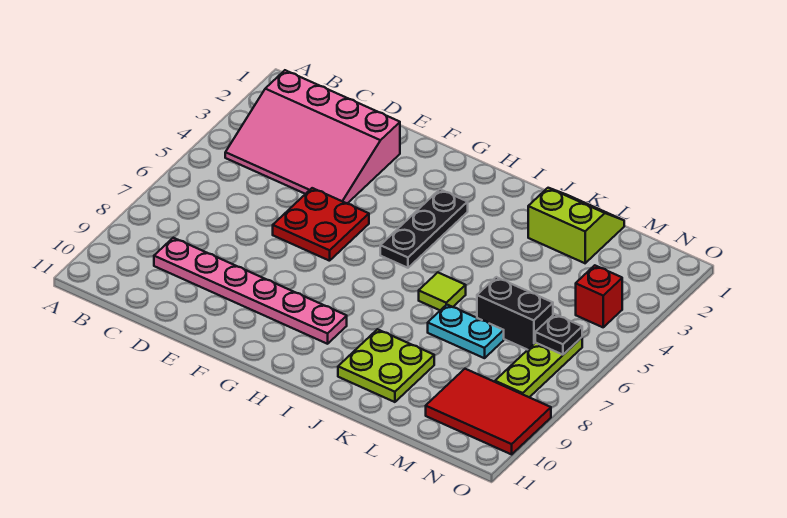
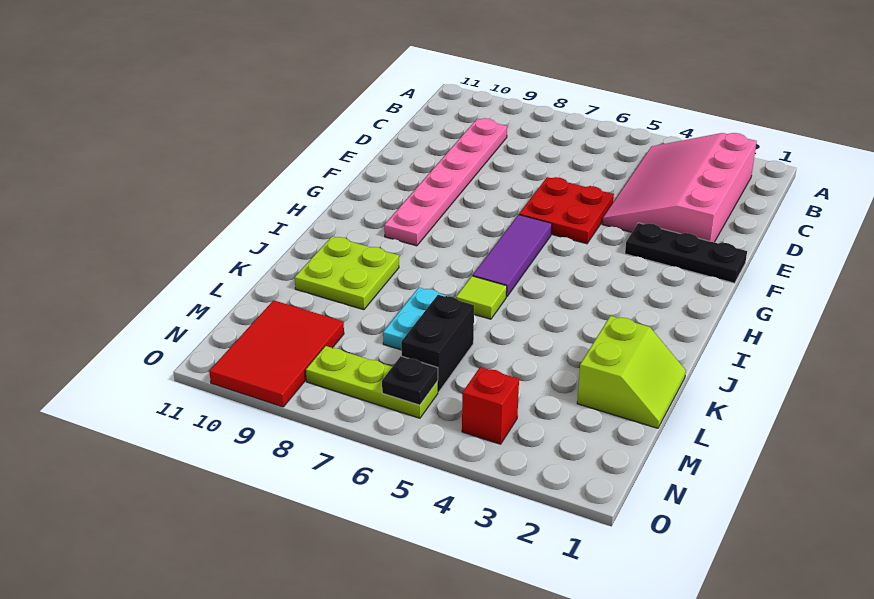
none -> purple tile G6:I6 level 1
black plate H3:H5 level 1 -> black plate F1:F3 level 1

